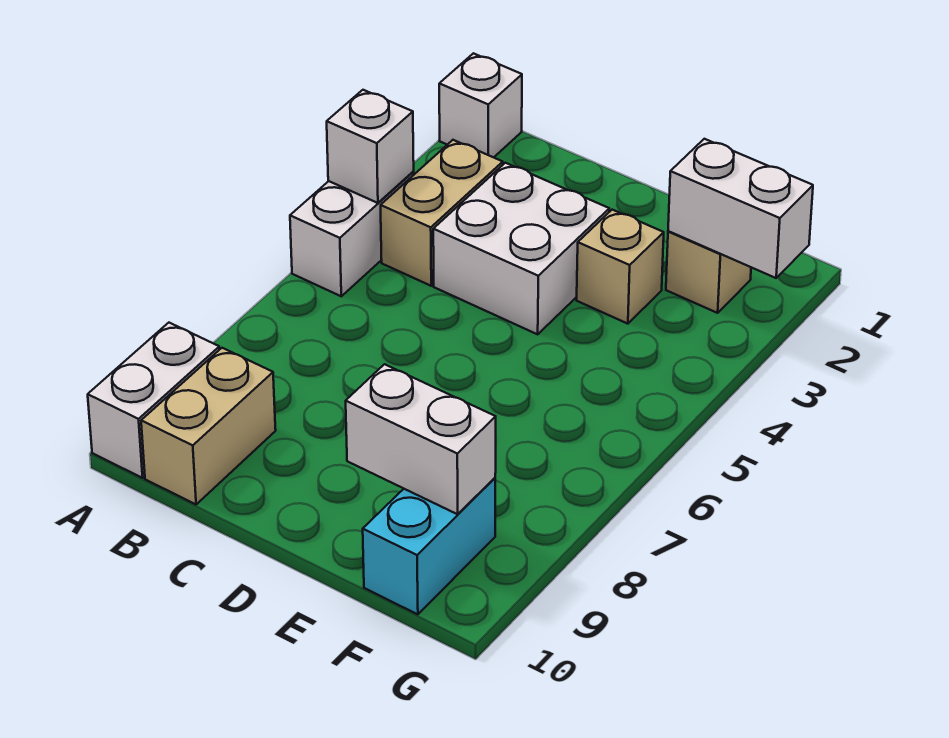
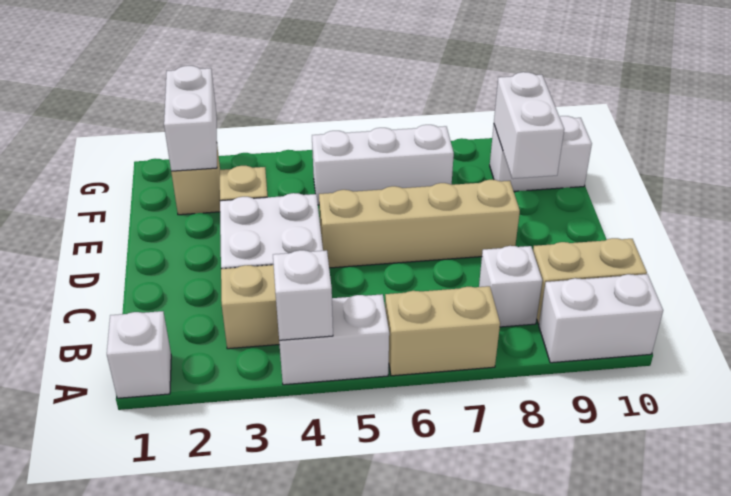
none -> tan brick A6:A7 level 1
none -> white brick B8 level 1
none -> tan brick D5:D8 level 1
none -> white brick F5:F7 level 1
cyan brick F9:F10 level 1 -> white brick F9:F10 level 1

